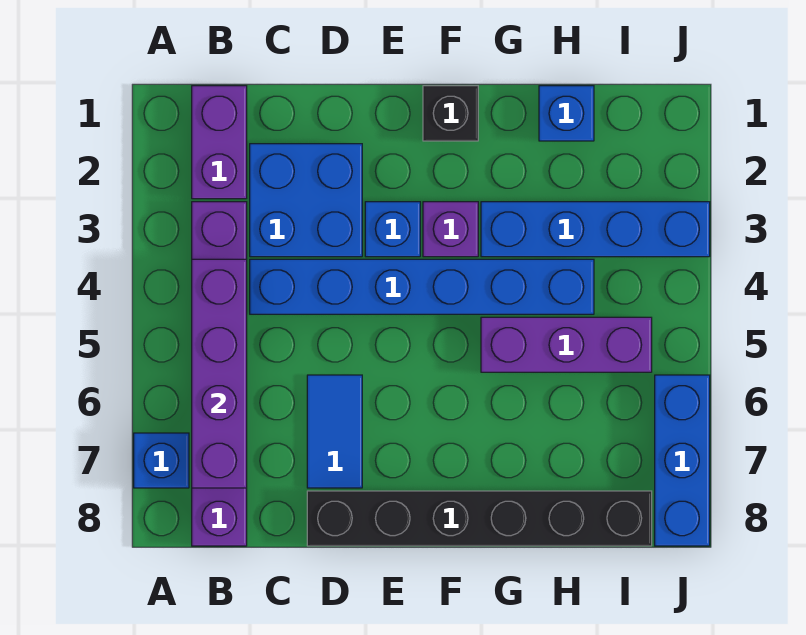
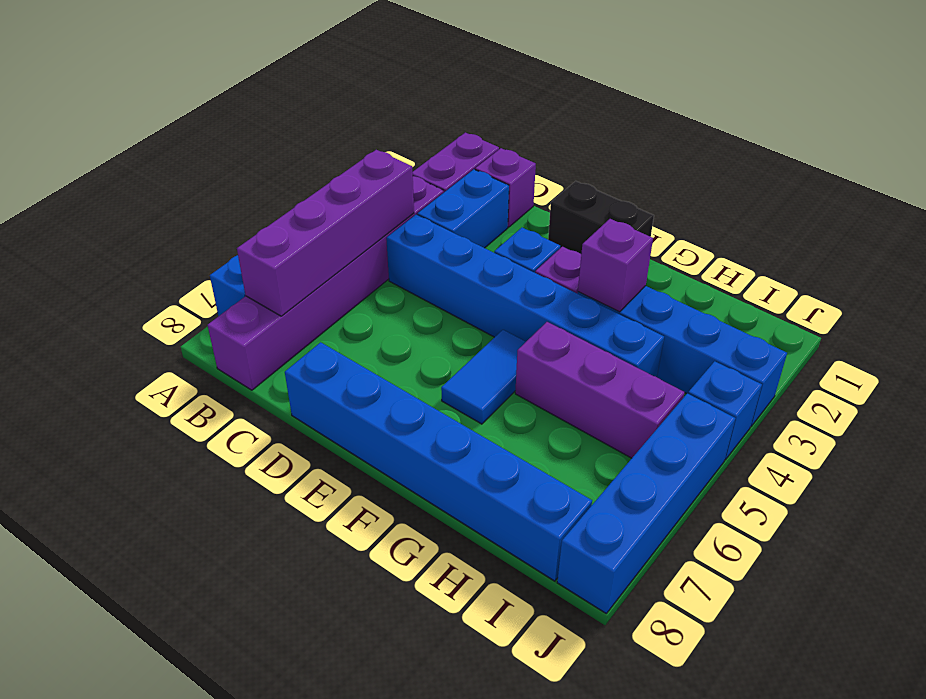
none -> purple brick C1 level 1
blue brick C2:D3 level 1 -> blue brick C2:C3 level 1
blue tile D6:D7 level 1 -> blue tile F5:F6 level 1
black brick D8:I8 level 1 -> blue brick D8:I8 level 1
black brick F1 level 1 -> black brick E1:F1 level 1
none -> purple brick G3 level 2
blue brick H1 level 1 -> blue brick J4 level 1
blue brick J6:J8 level 1 -> blue brick J5:J8 level 1

